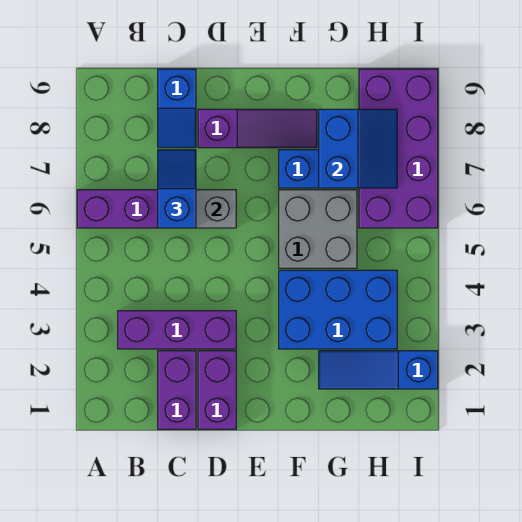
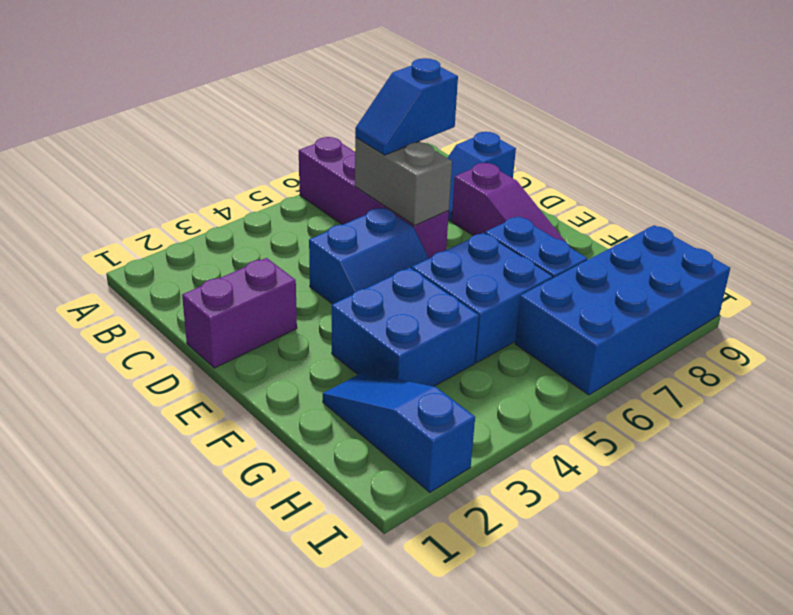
purple brick B3:D3 level 1 -> none
purple brick C1:C2 level 1 -> none
blue slope C6:C7 level 3 top 6 -> blue slope C6:C7 level 3 top 7
blue brick F3:H4 level 1 -> blue brick F3:G4 level 1
grey brick F5:G6 level 1 -> blue brick F5:G6 level 1
blue slope G7:H8 level 2 top G -> blue slope D4:E5 level 1 top D
purple brick H6:I9 level 1 -> blue brick H6:I9 level 1

